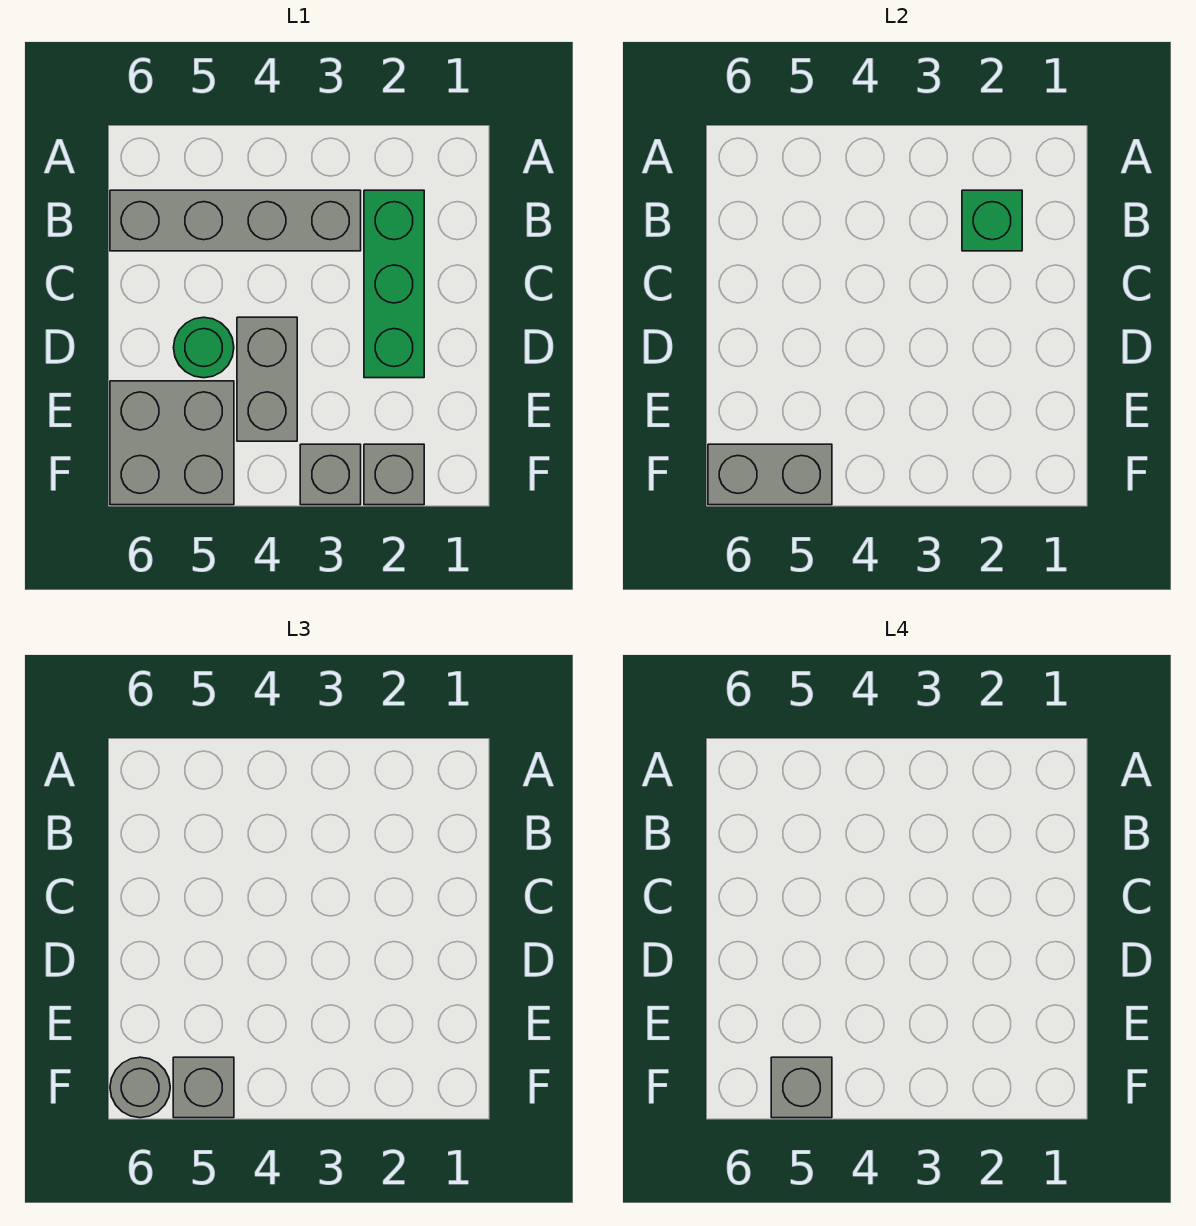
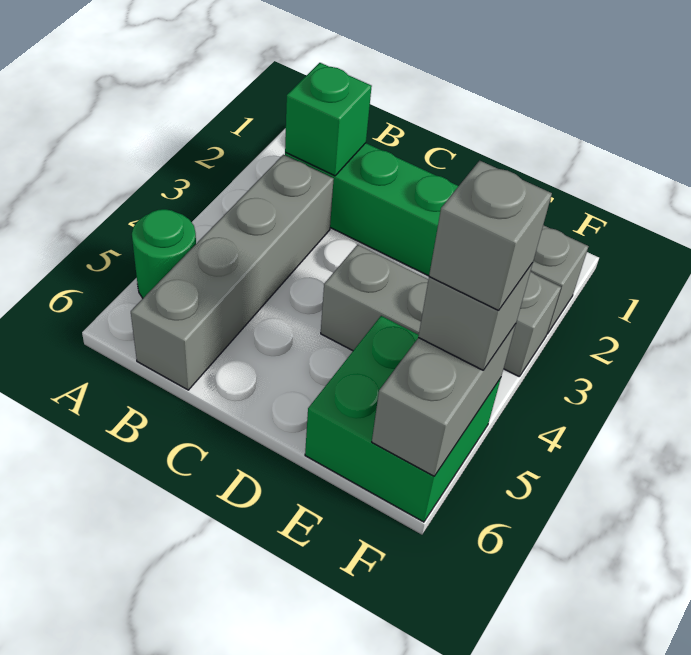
green round brick D5 level 1 -> green round brick A5 level 1
grey brick E5:F6 level 1 -> green brick E5:F6 level 1
grey round brick F6 level 3 -> none

